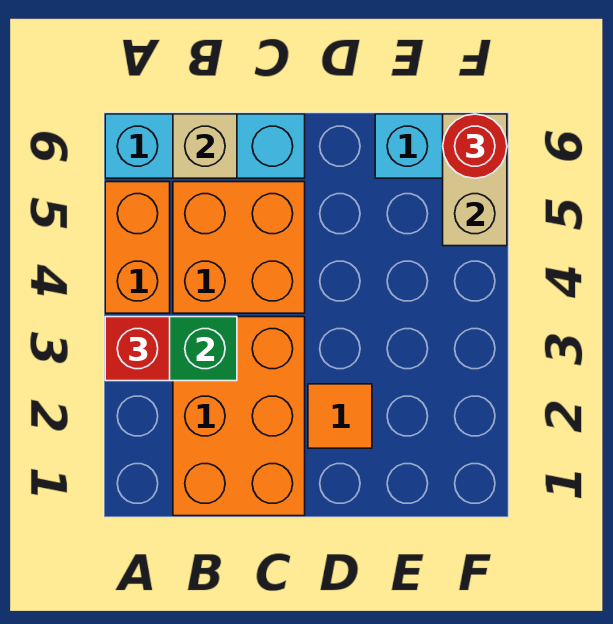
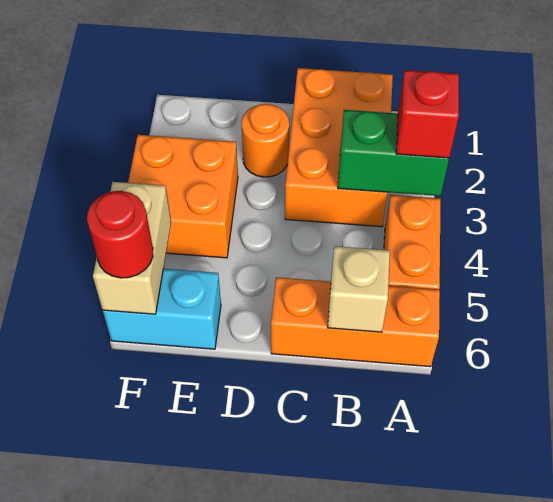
cyan brick A6:C6 level 1 -> orange brick A6:C6 level 1
orange brick B4:C5 level 1 -> orange brick E3:F4 level 1
orange tile D2 level 1 -> orange round brick D2 level 1

